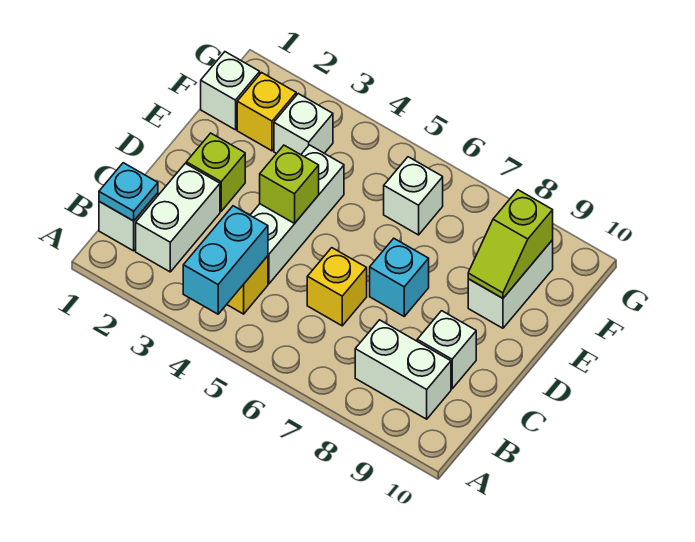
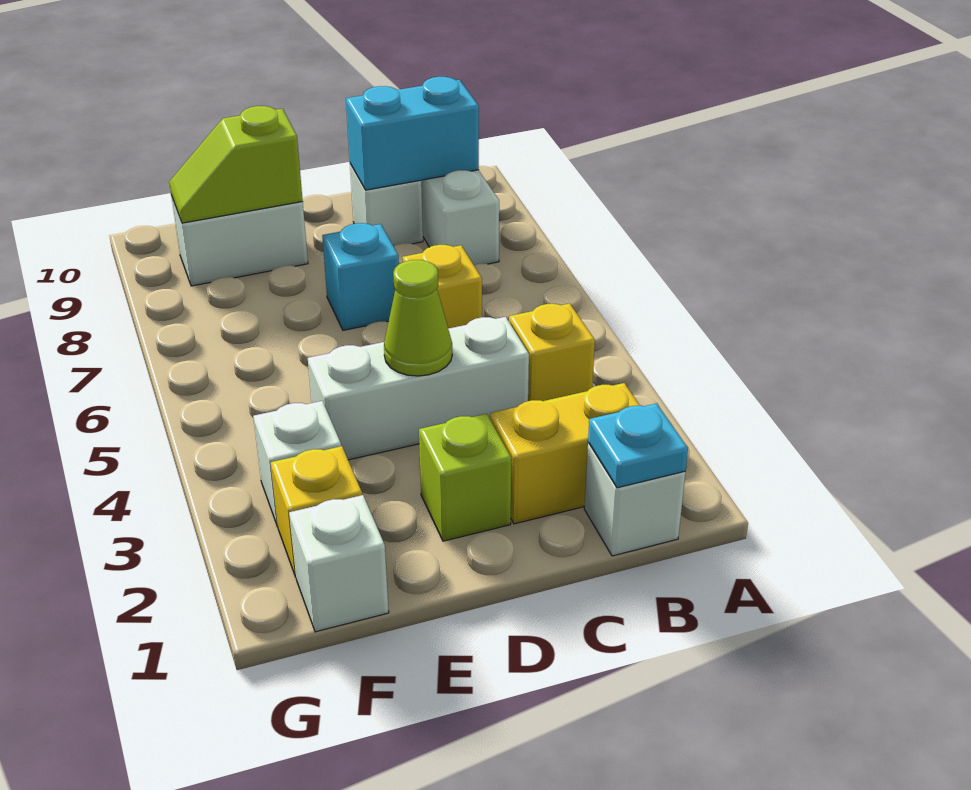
cyan brick A4:B4 level 2 -> cyan brick B9:C9 level 2
white brick B2:C2 level 1 -> yellow brick B2:C2 level 1
lime brick D4 level 2 -> lime cone D4 level 2
lime slope E9:F9 level 2 top F -> lime slope E9:F9 level 2 top E
white brick F6 level 1 -> none

